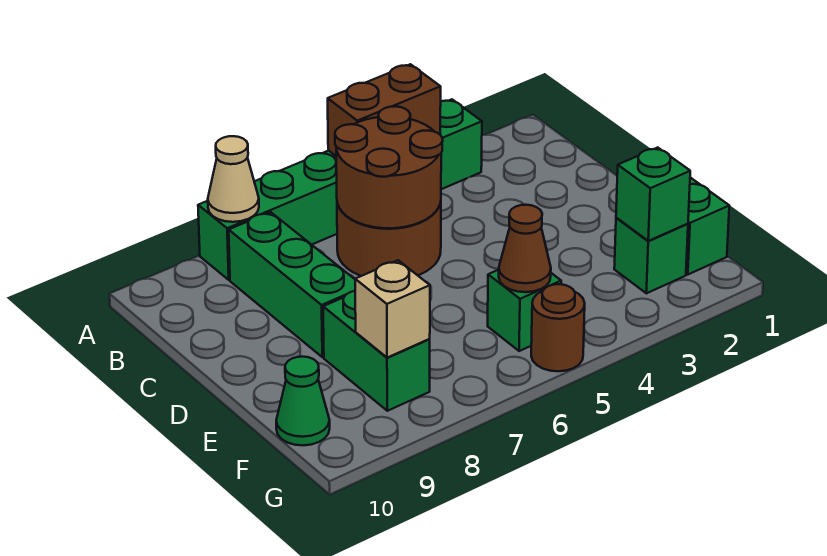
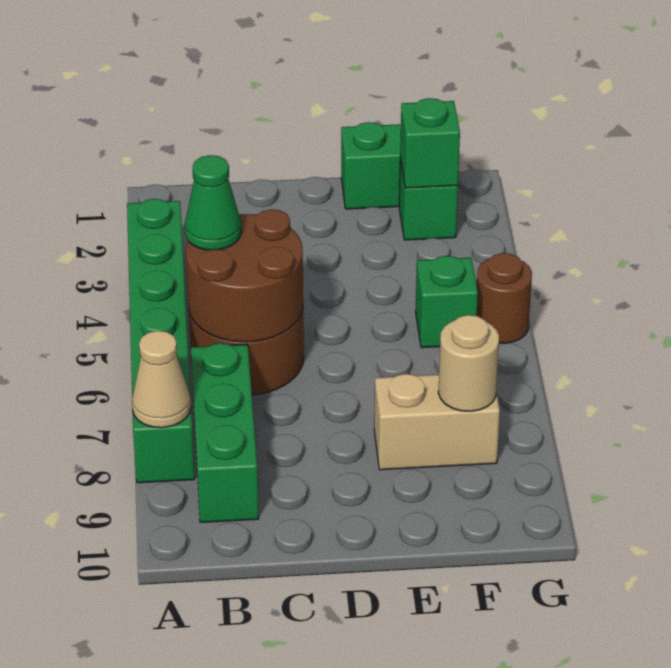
brown brick A4:A5 level 2 -> none
green brick B8:D8 level 1 -> green brick B7:B9 level 1
green brick E8:F8 level 1 -> tan brick E8:F8 level 1
brown cone F5 level 2 -> none
tan brick F8 level 2 -> tan round brick F8 level 2
green cone F10 level 1 -> green cone B5 level 3

